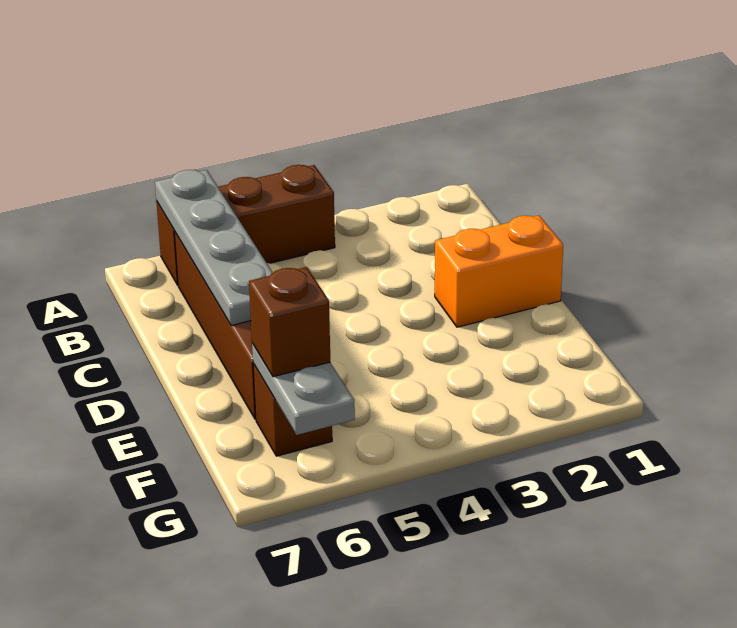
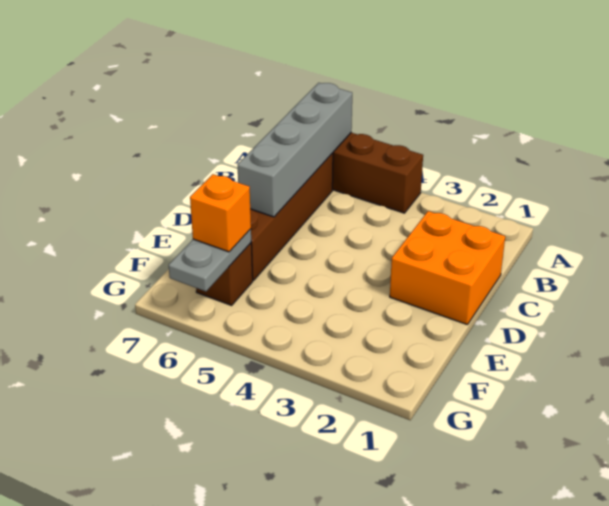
grey plate A6:D6 level 2 -> grey brick A6:D6 level 2
orange brick D1:D2 level 1 -> orange brick C1:D2 level 1
brown brick F6 level 3 -> orange brick F6 level 3

